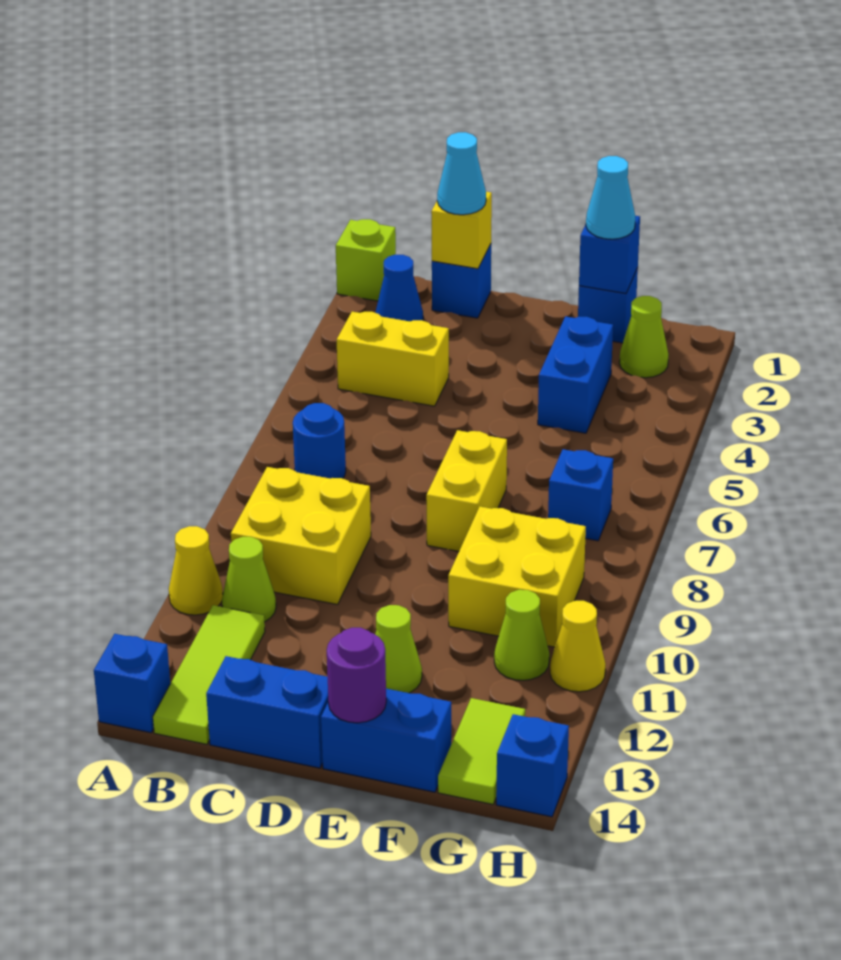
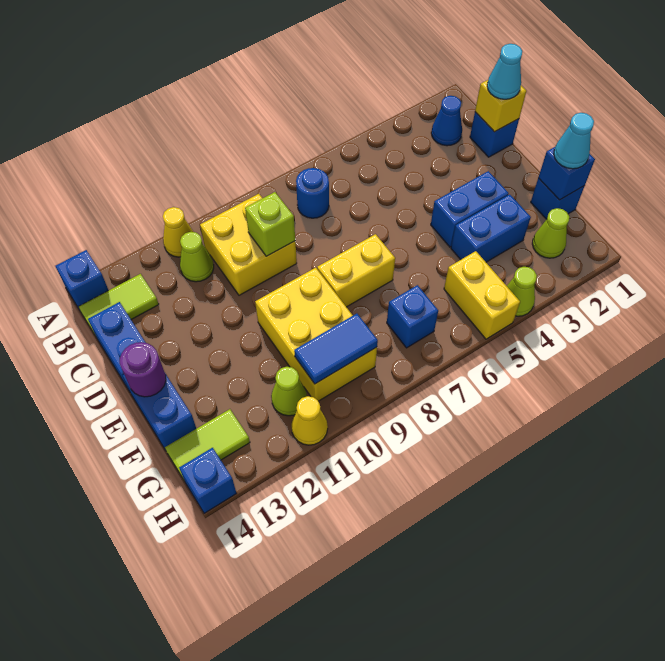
lime brick A1 level 1 -> lime brick C9 level 2
yellow brick B4:C4 level 1 -> yellow brick G5:H5 level 1
lime tile B12:B14 level 1 -> lime tile B13:B14 level 1
none -> blue brick E3:E4 level 1
lime cone E12 level 1 -> lime cone H4 level 1
yellow brick F9:G10 level 1 -> yellow brick E9:G10 level 1
none -> blue tile G9:G10 level 2

